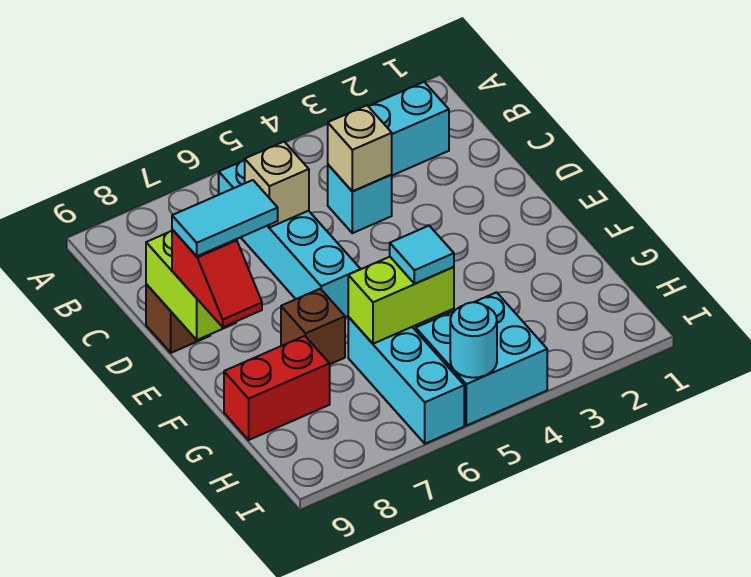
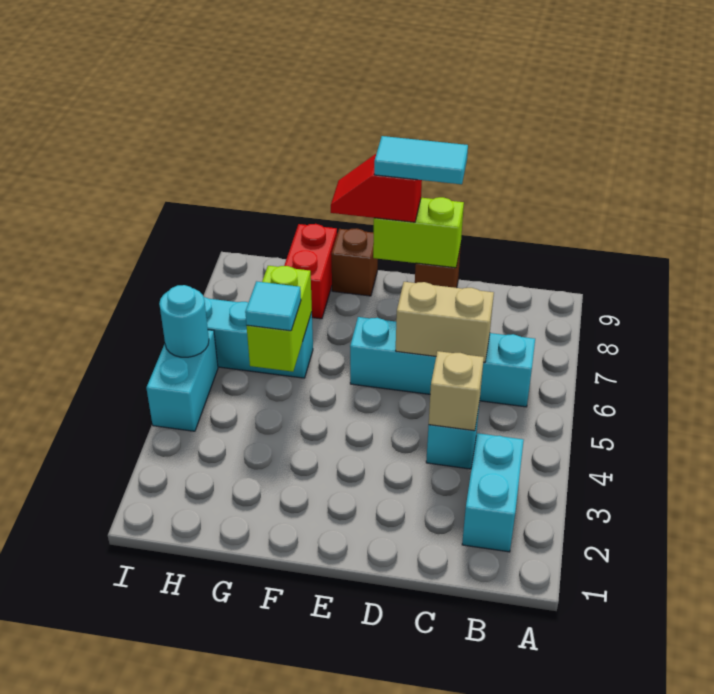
tan brick C6 level 2 -> tan brick C6:D6 level 2
cyan tile E8:E9 level 4 -> cyan tile D9:E9 level 4
brown brick F7 level 1 -> brown brick F9 level 1
cyan brick H4:I5 level 1 -> cyan brick I4:I5 level 1

